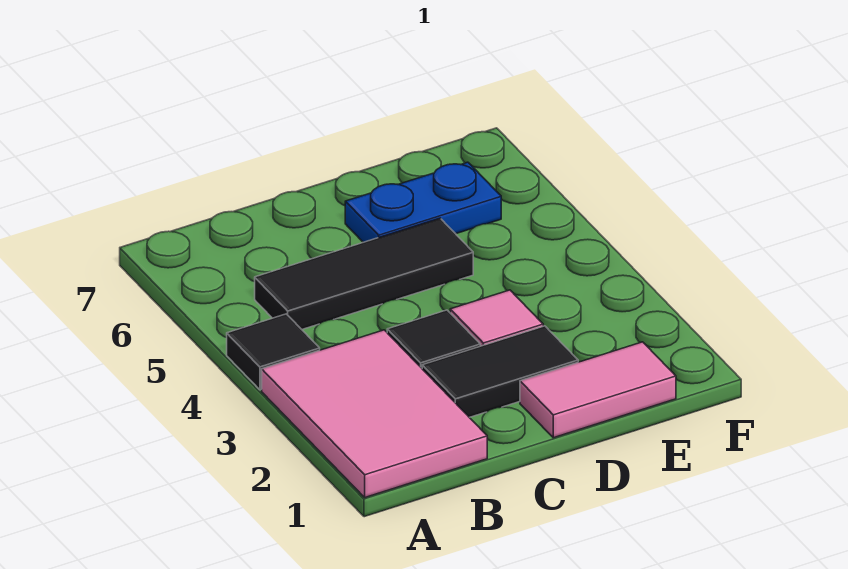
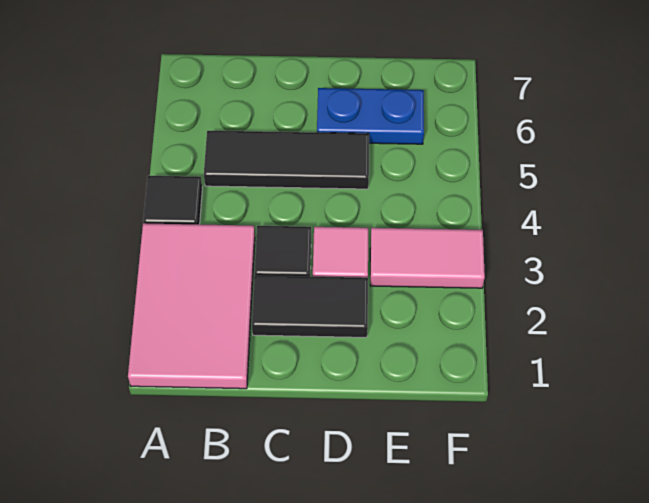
pink tile D1:E1 level 1 -> pink tile E3:F3 level 1

